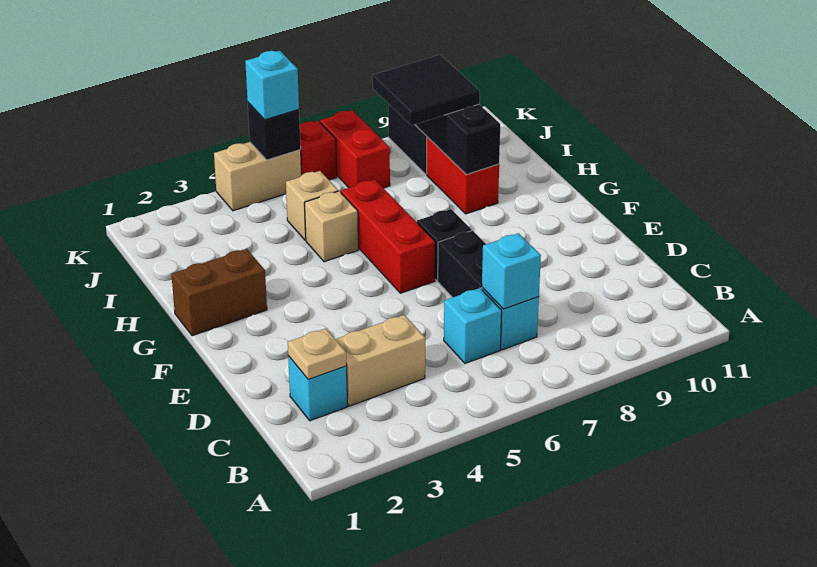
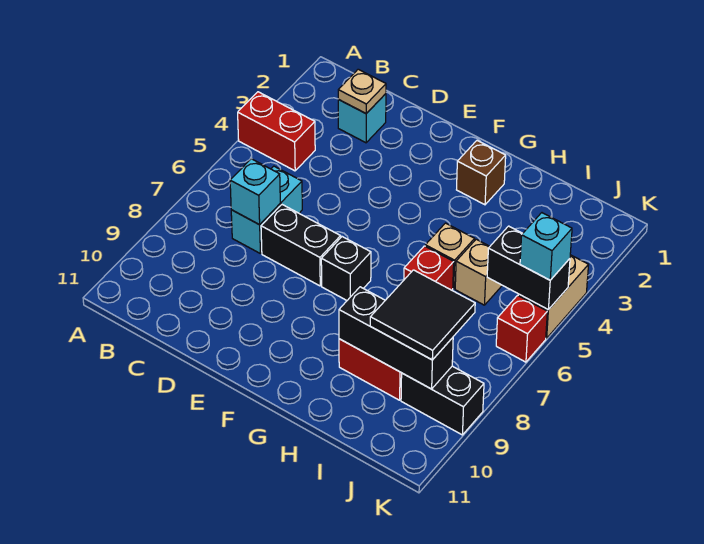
tan brick C3:C4 level 1 -> none
red brick F6:H6 level 1 -> red brick H6 level 1
brown brick G1:G2 level 1 -> brown brick G2 level 1
red brick J7:K7 level 1 -> red brick A4:B4 level 1
black brick K5 level 2 -> black brick J5:K5 level 2

